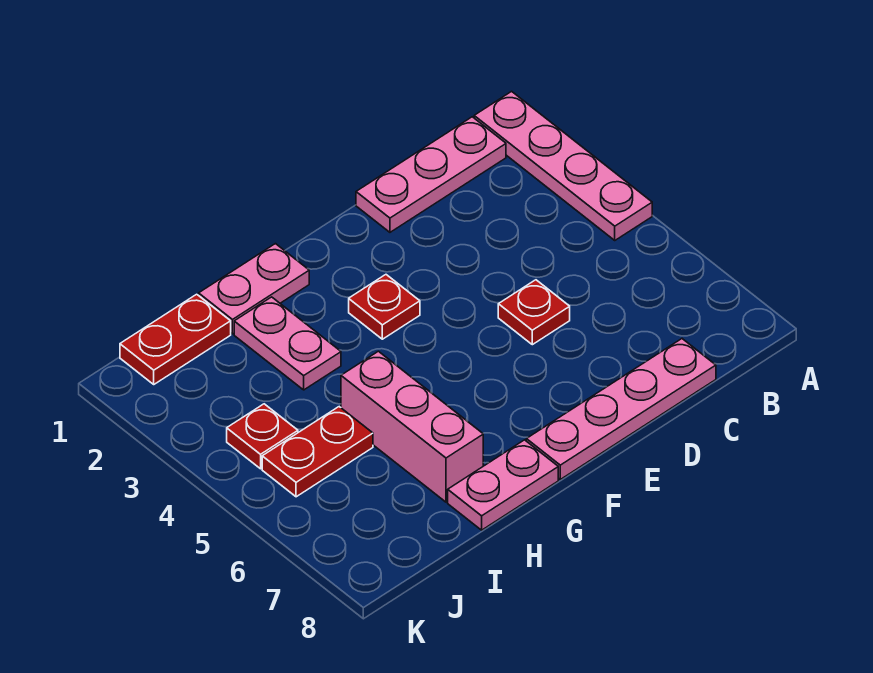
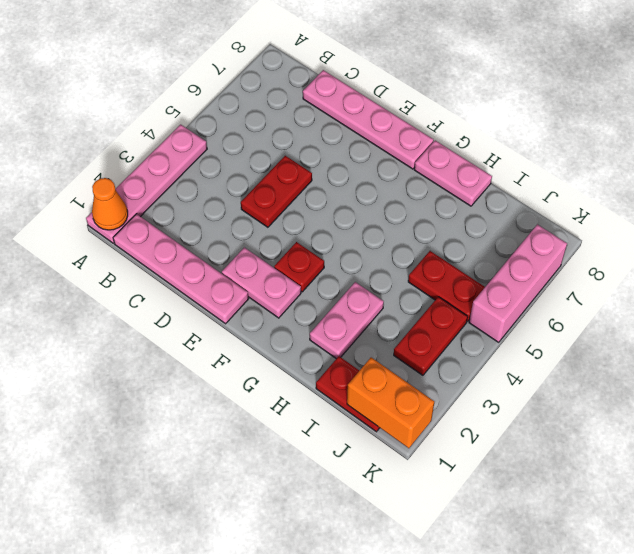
none -> orange cone A1 level 2
pink plate B1:D1 level 1 -> pink plate B1:E1 level 1
red plate D5 level 1 -> red plate D4:D5 level 1
pink plate G1:H1 level 1 -> pink plate E2:F2 level 1
pink brick H5:H7 level 1 -> pink brick K5:K7 level 1
none -> orange brick J1:K1 level 2
red plate J4 level 1 -> red plate J3:J4 level 1

